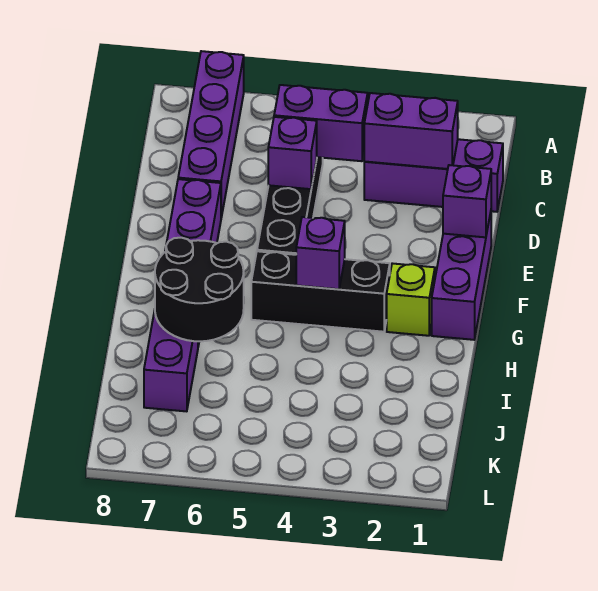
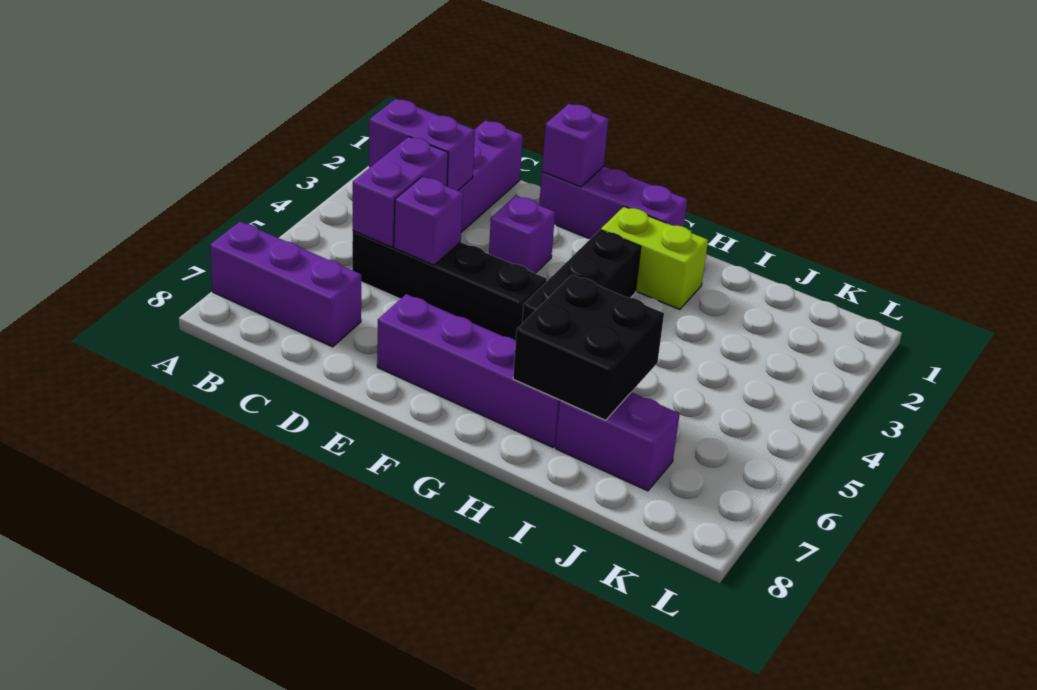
purple brick A7:D7 level 1 -> purple brick A7:C7 level 1
purple brick C2:C3 level 2 -> purple brick B3:C3 level 2
lime brick G2 level 1 -> lime brick G2:H2 level 1
purple brick G4 level 2 -> purple brick E3 level 1
black round brick H6:I7 level 2 -> black brick H6:I7 level 2

